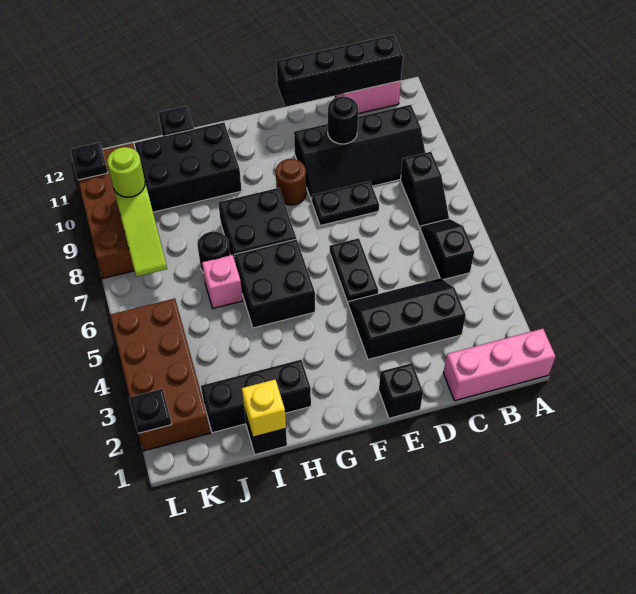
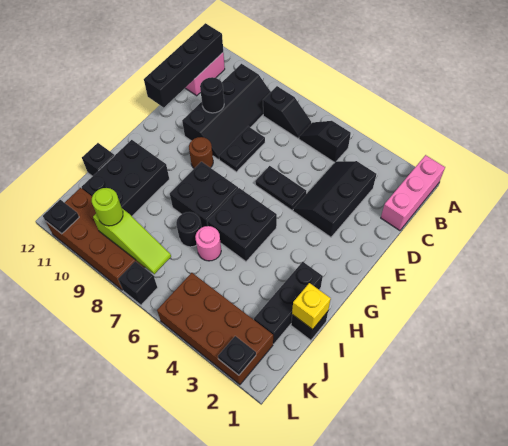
black brick E1 level 1 -> black brick L7 level 1
pink brick I6 level 1 -> pink round brick I6 level 1

